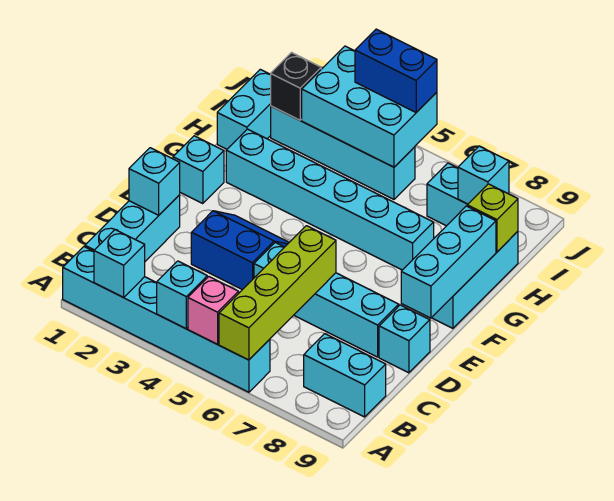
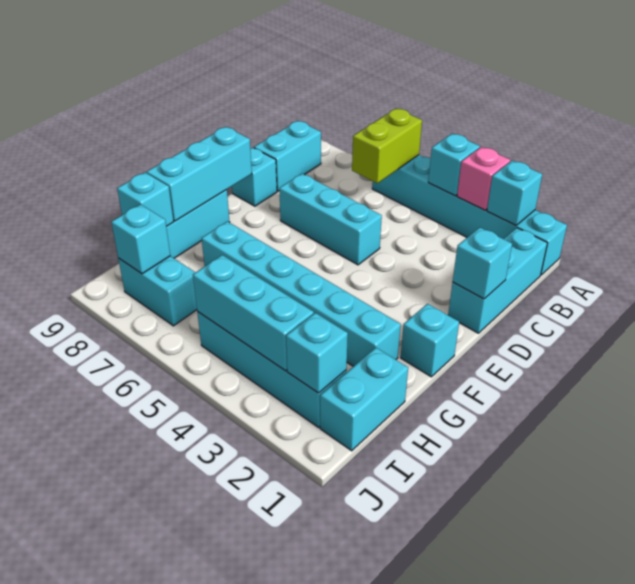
pink brick A5 level 2 -> pink brick A3 level 2
lime brick A6:D6 level 2 -> lime brick A6:B6 level 2
cyan brick B8:B9 level 1 -> cyan brick B9:C9 level 1
blue slope D3:E4 level 1 top D -> none
cyan brick D5:D8 level 1 -> cyan brick D5:D7 level 1
lime brick H9 level 2 -> cyan brick H9 level 2
black brick I2 level 2 -> cyan brick I2 level 2
cyan brick I3:J5 level 2 -> cyan brick I3:I5 level 2
blue brick J4:J5 level 3 -> none

